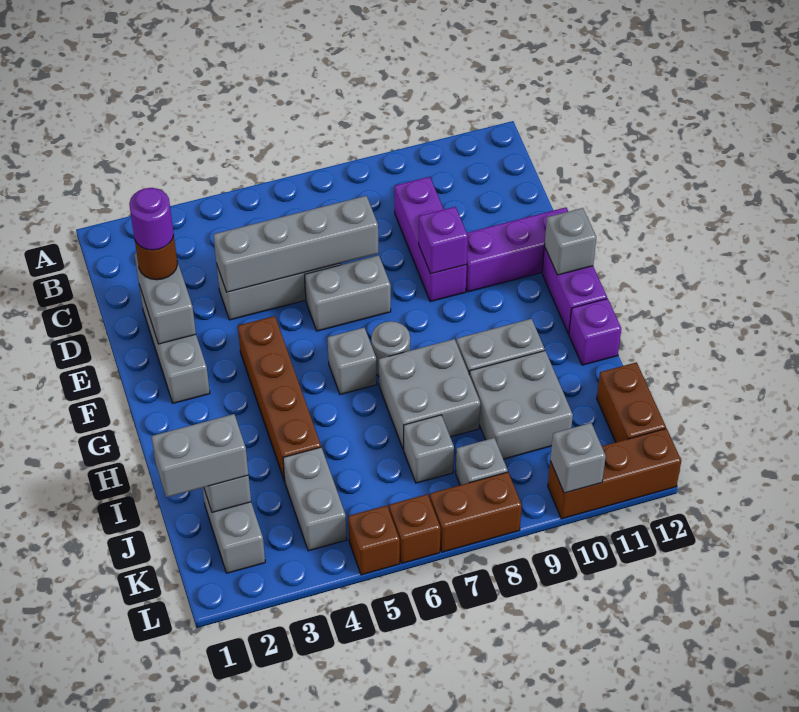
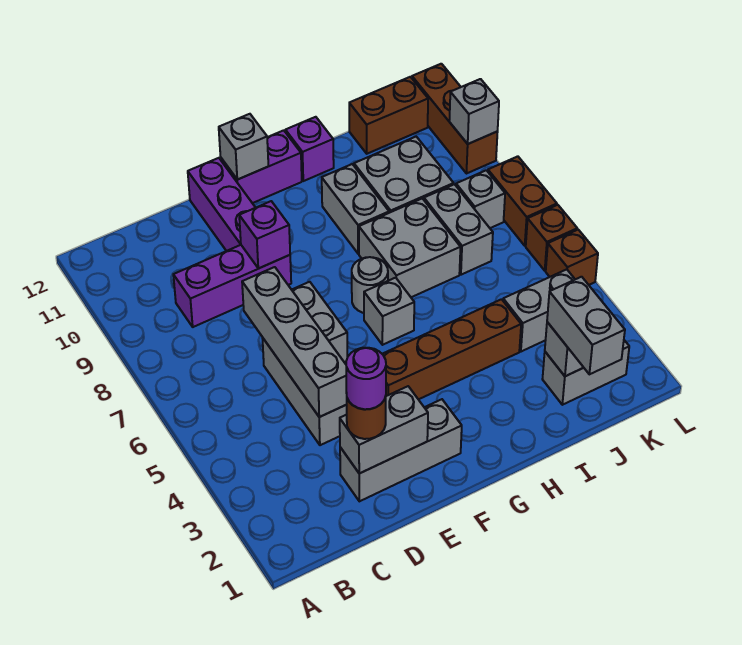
grey brick J7 level 1 -> grey brick J7:J8 level 1

